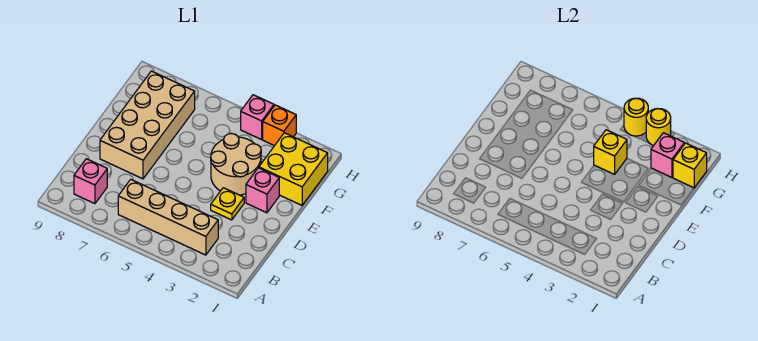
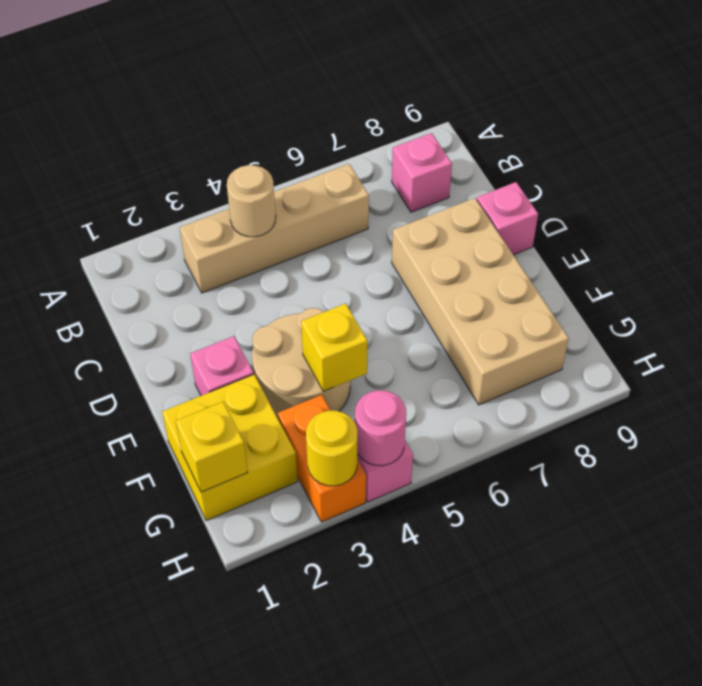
none -> tan round brick B4 level 2
yellow plate D3 level 1 -> none
pink brick G2 level 2 -> pink brick D9 level 1
orange brick H3 level 1 -> orange brick G3:H3 level 1
yellow round brick H4 level 2 -> pink round brick H4 level 2

